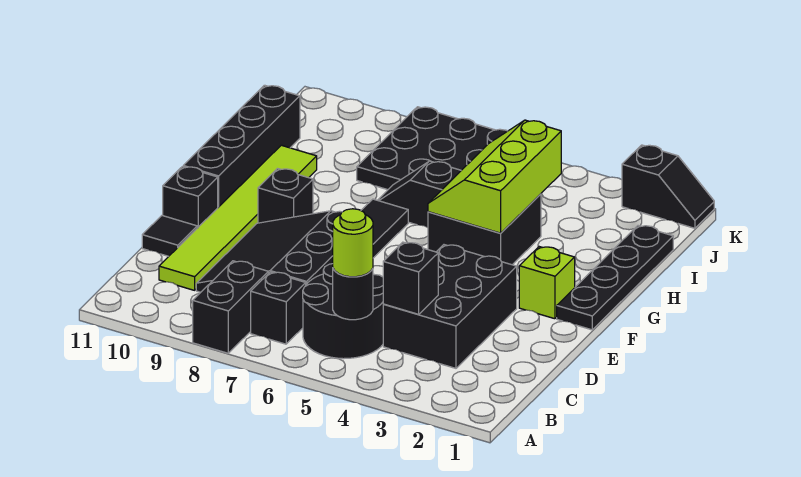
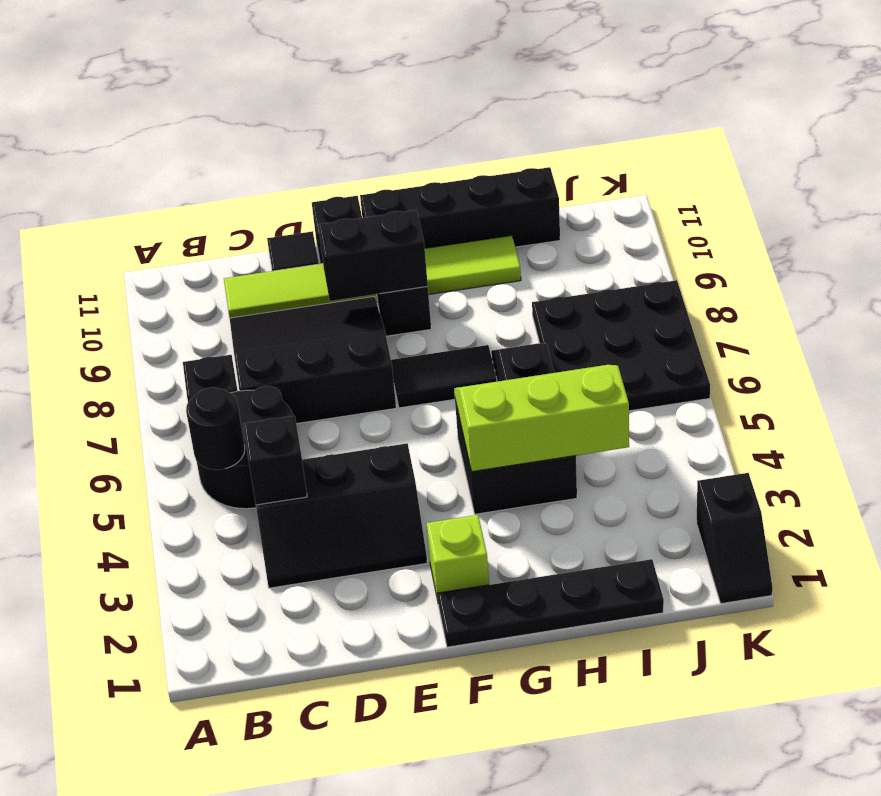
black brick A8:B8 level 1 -> black brick E9:F9 level 2
lime round brick B5 level 3 -> none
black brick C3:E4 level 1 -> black slope C3:E4 level 1 top 4

